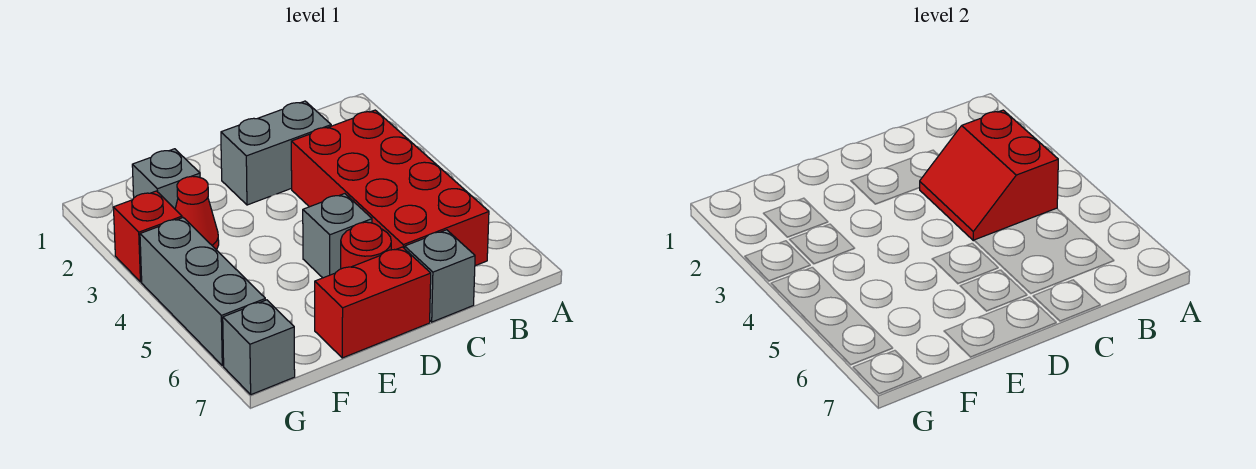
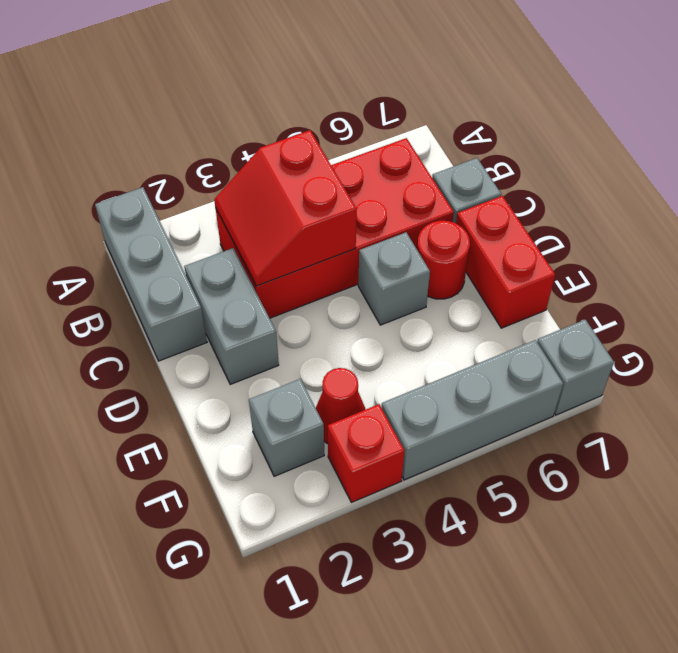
none -> grey brick A1:C1 level 1
red slope B3:C4 level 2 top B -> red slope B3:C4 level 2 top 4

